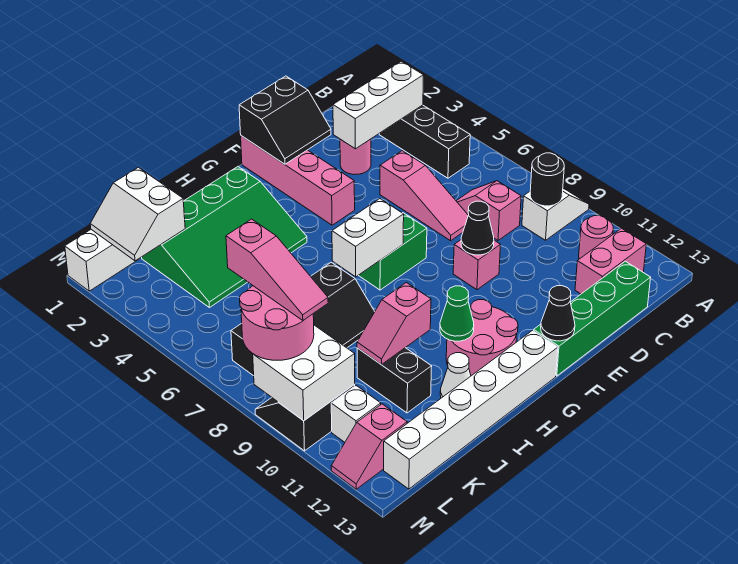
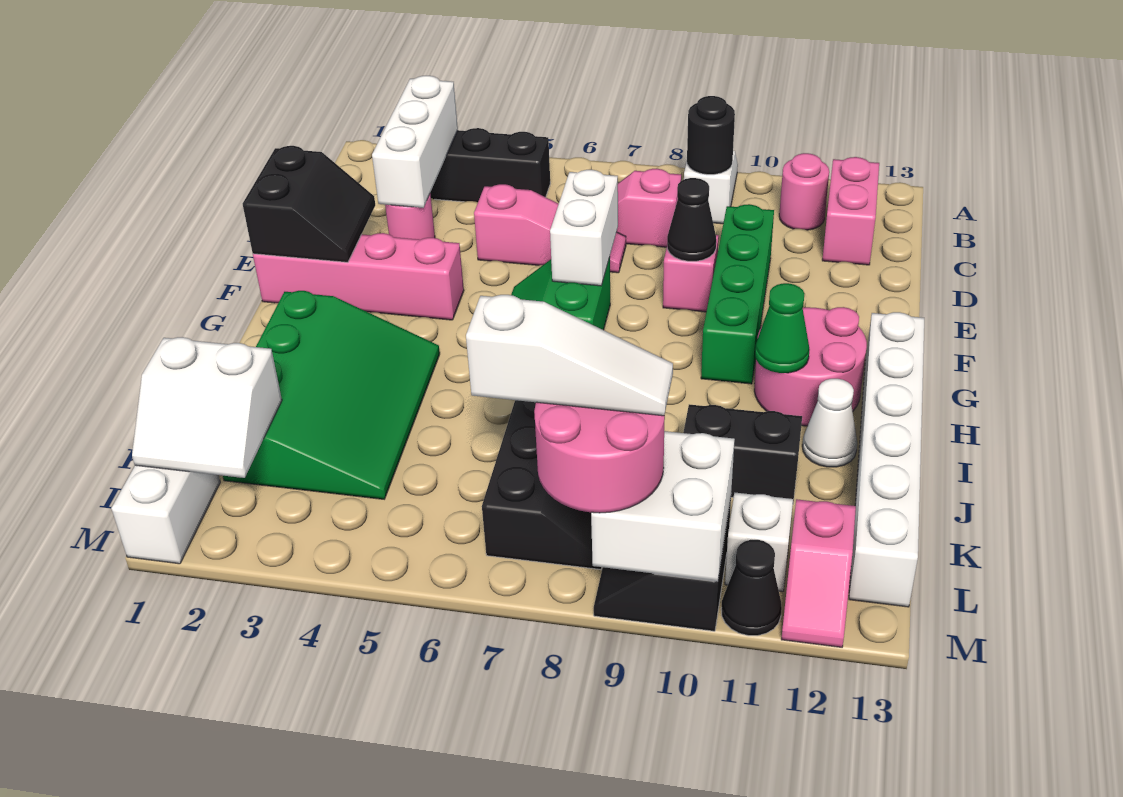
green brick C13:F13 level 1 -> green brick D10:G10 level 1
black cone F13 level 2 -> black cone M11 level 1
white brick G7:H7 level 2 -> white brick E7:F7 level 2
pink slope I10:J10 level 2 top I -> none
pink slope L7:L9 level 4 top 7 -> white slope L7:L9 level 4 top 7

